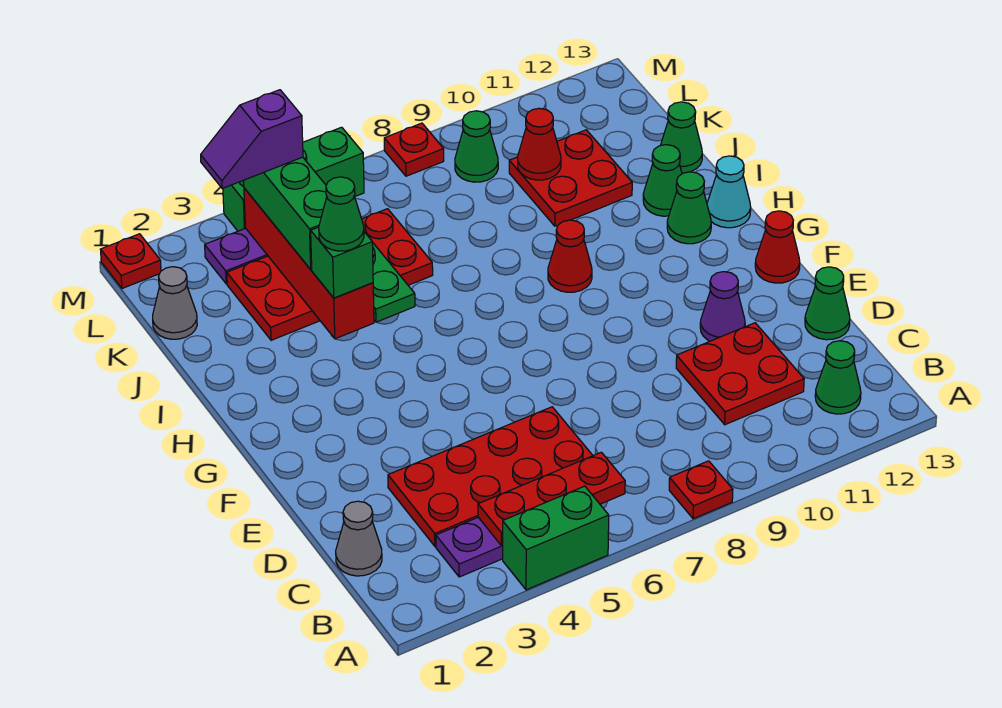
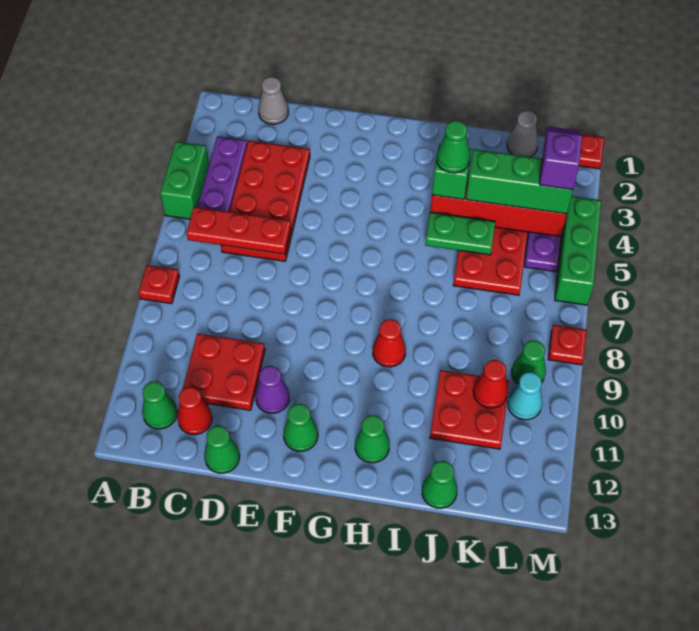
red plate B4:B6 level 2 -> red plate B6:D6 level 2
red cone F13 level 1 -> red cone C12 level 1
cyan cone H13 level 1 -> cyan cone L10 level 1
green cone I12 level 1 -> green cone F12 level 1

